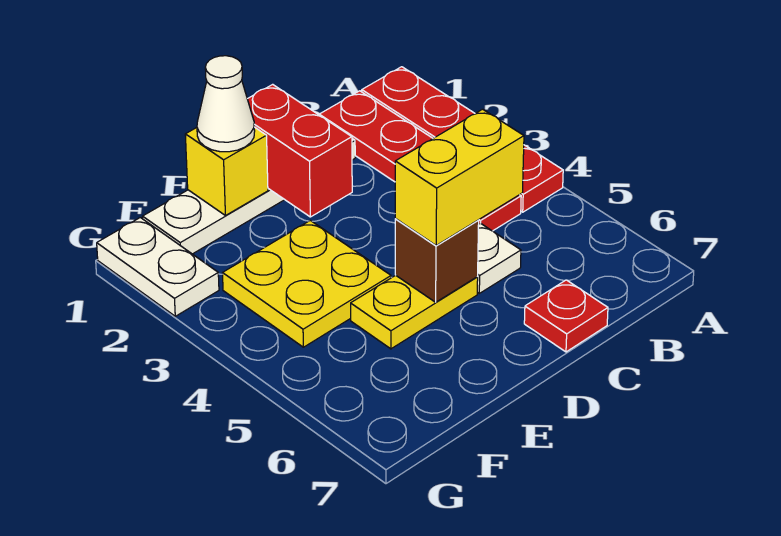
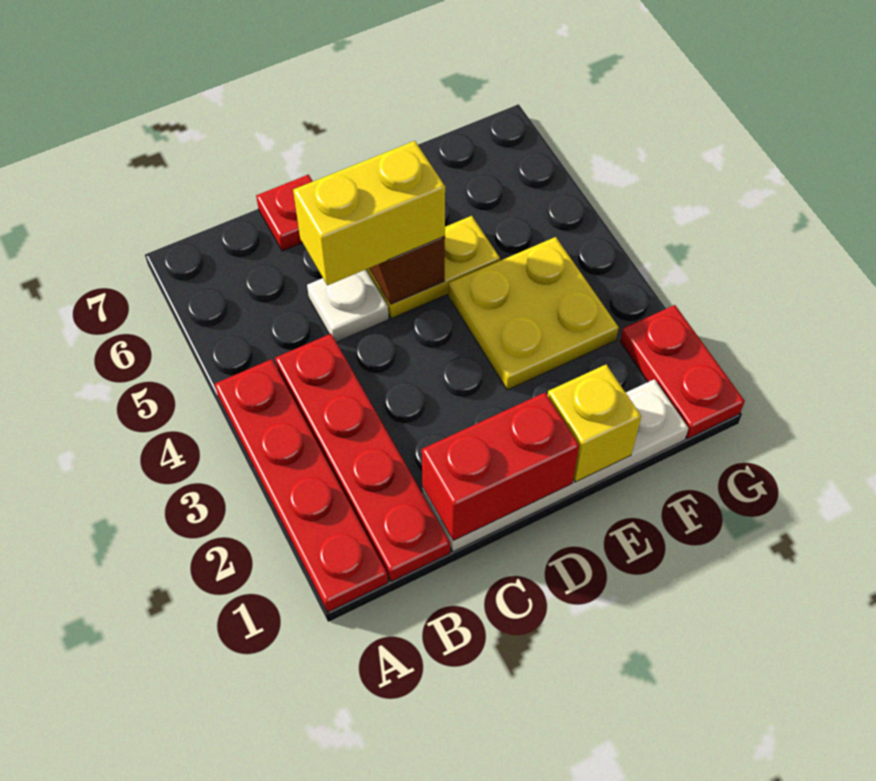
red brick D1:D2 level 2 -> red brick C1:D1 level 2
white cone E1 level 3 -> none
white plate G1:G2 level 1 -> red plate G1:G2 level 1

